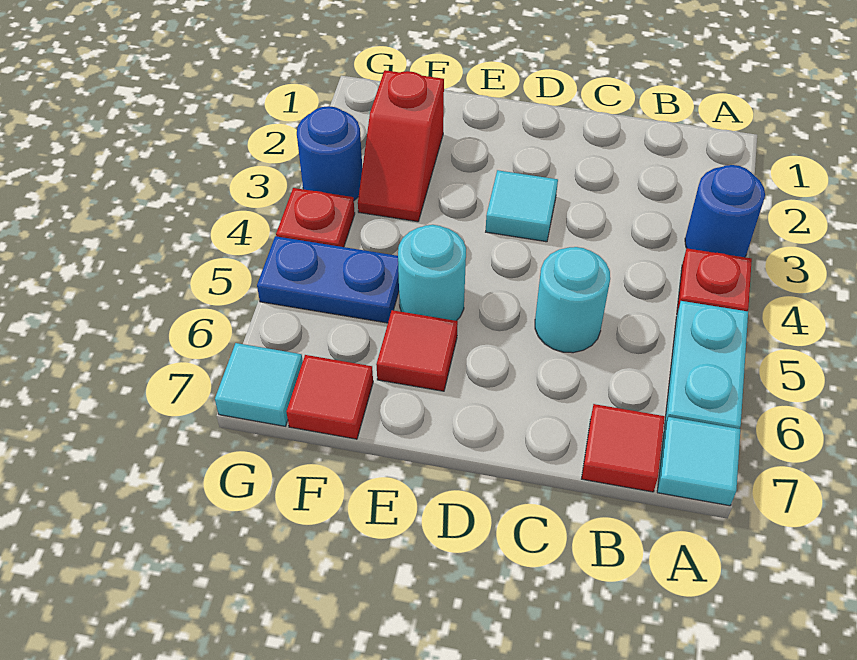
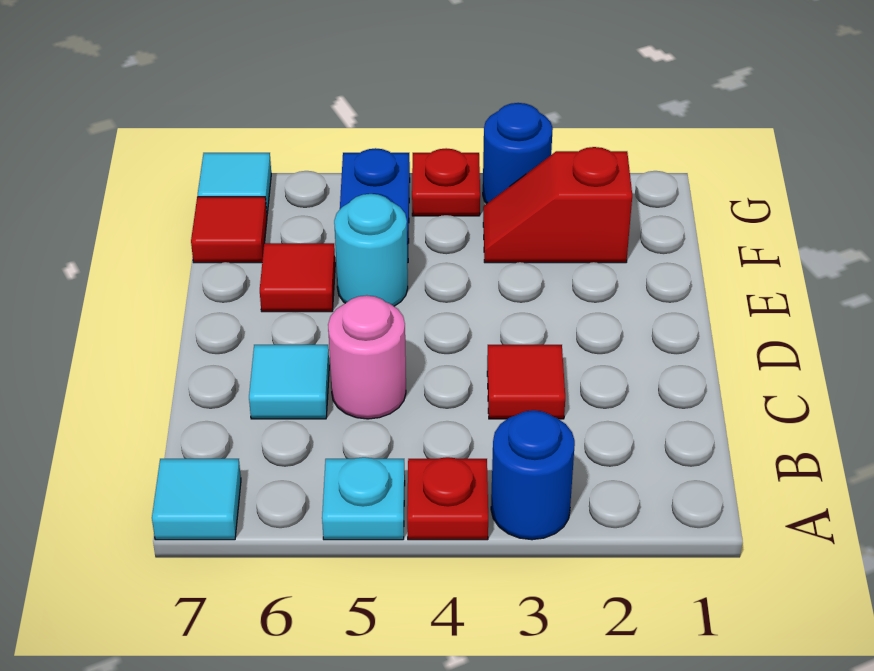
cyan plate A5:A6 level 1 -> cyan plate A5 level 1
red tile B7 level 1 -> red tile C3 level 1
cyan round brick C5 level 1 -> pink round brick C5 level 1
cyan tile D3 level 1 -> cyan tile C6 level 1

